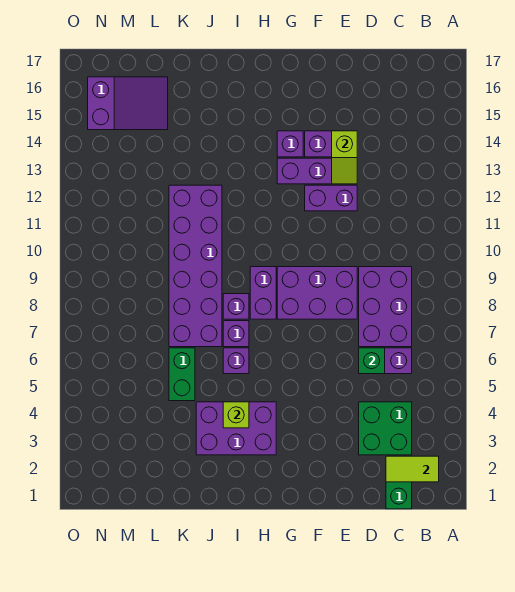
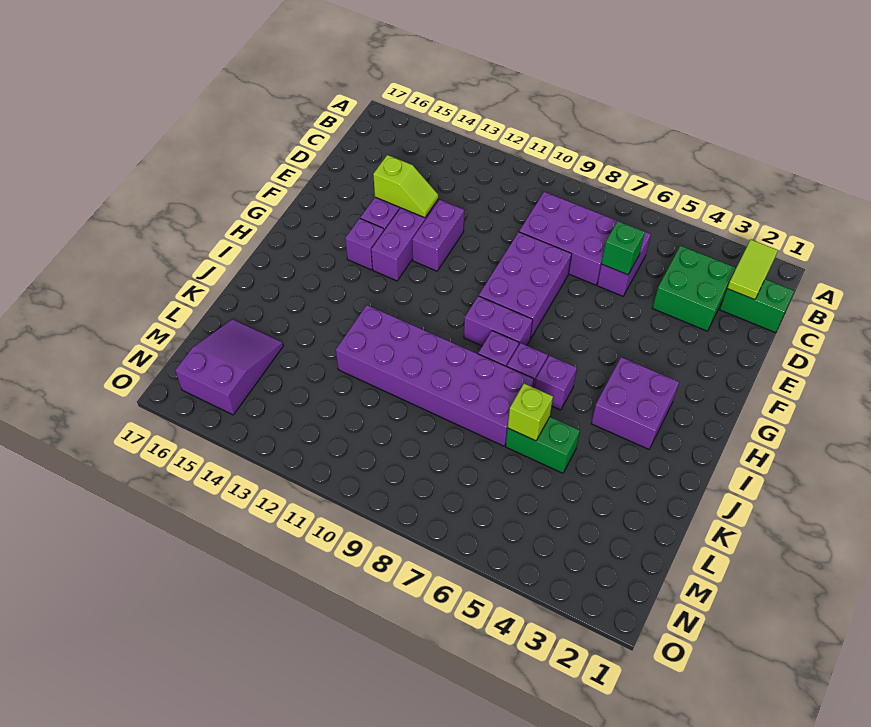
purple brick H3:J4 level 1 -> purple brick H3:I4 level 1
lime brick I4 level 2 -> lime brick K6 level 2

